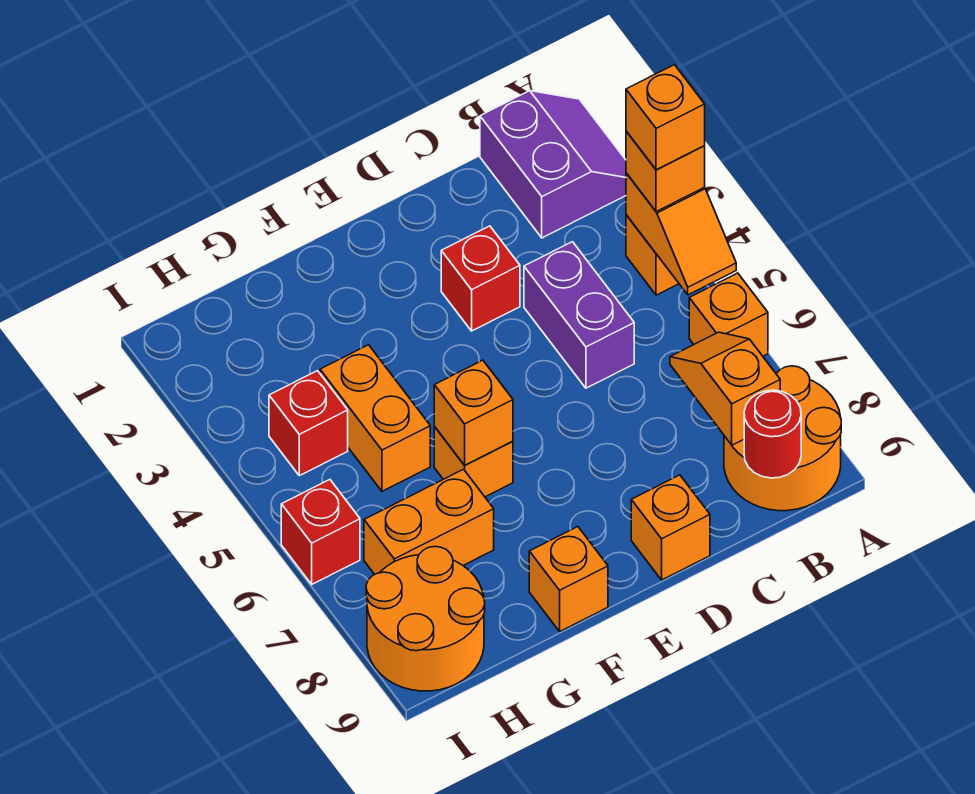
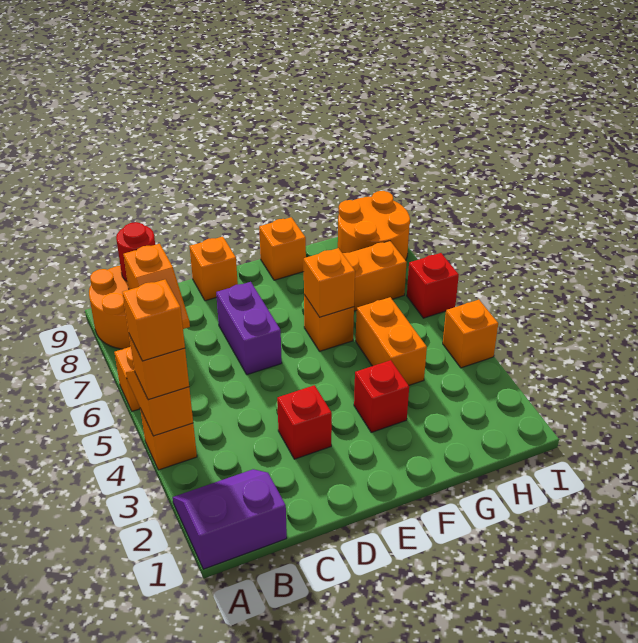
purple slope A1:B2 level 1 top B -> purple slope A1:B2 level 1 top 1
purple brick C4:C5 level 1 -> purple brick D6:D7 level 1
red brick H4 level 1 -> red brick F3 level 1
none -> orange brick I4 level 1

